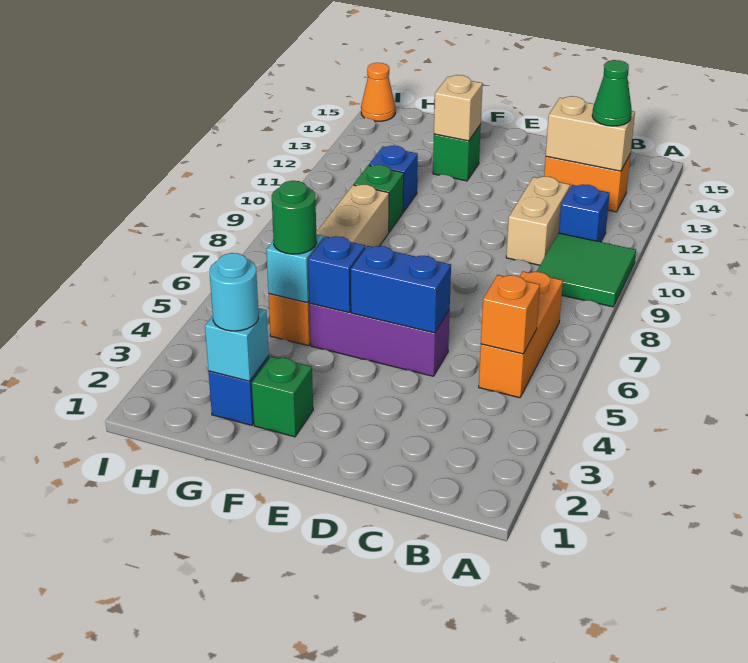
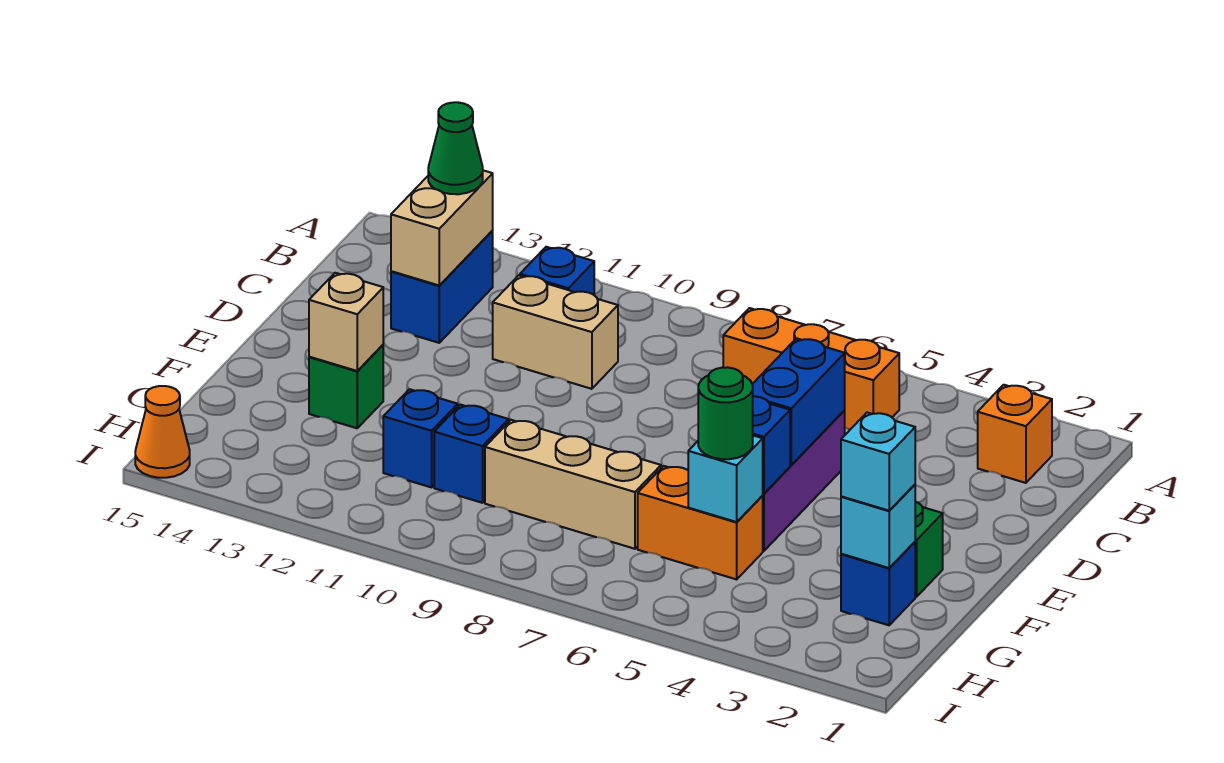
green tile A9:B10 level 1 -> none
orange brick B5 level 2 -> orange brick B2 level 1
orange brick B13:C13 level 1 -> blue brick B13:C13 level 1
cyan round brick G2 level 3 -> cyan brick G2 level 3
green brick G10 level 1 -> blue brick G10 level 1

